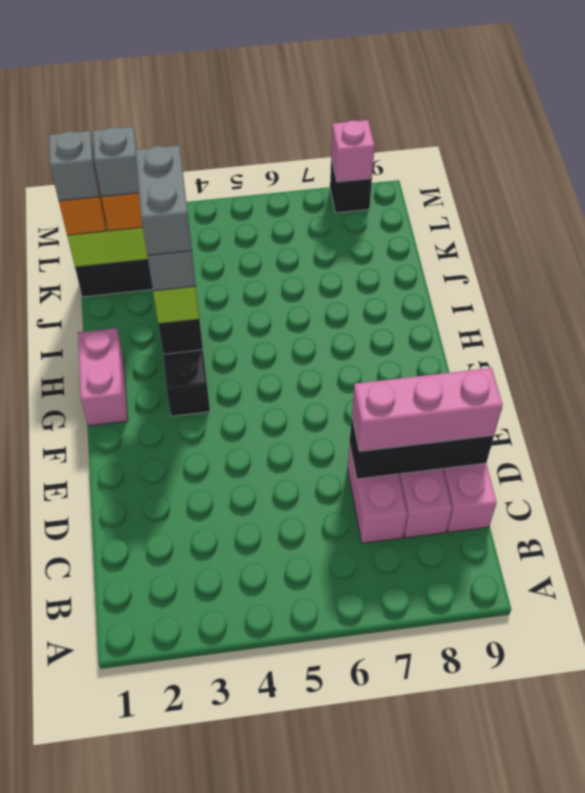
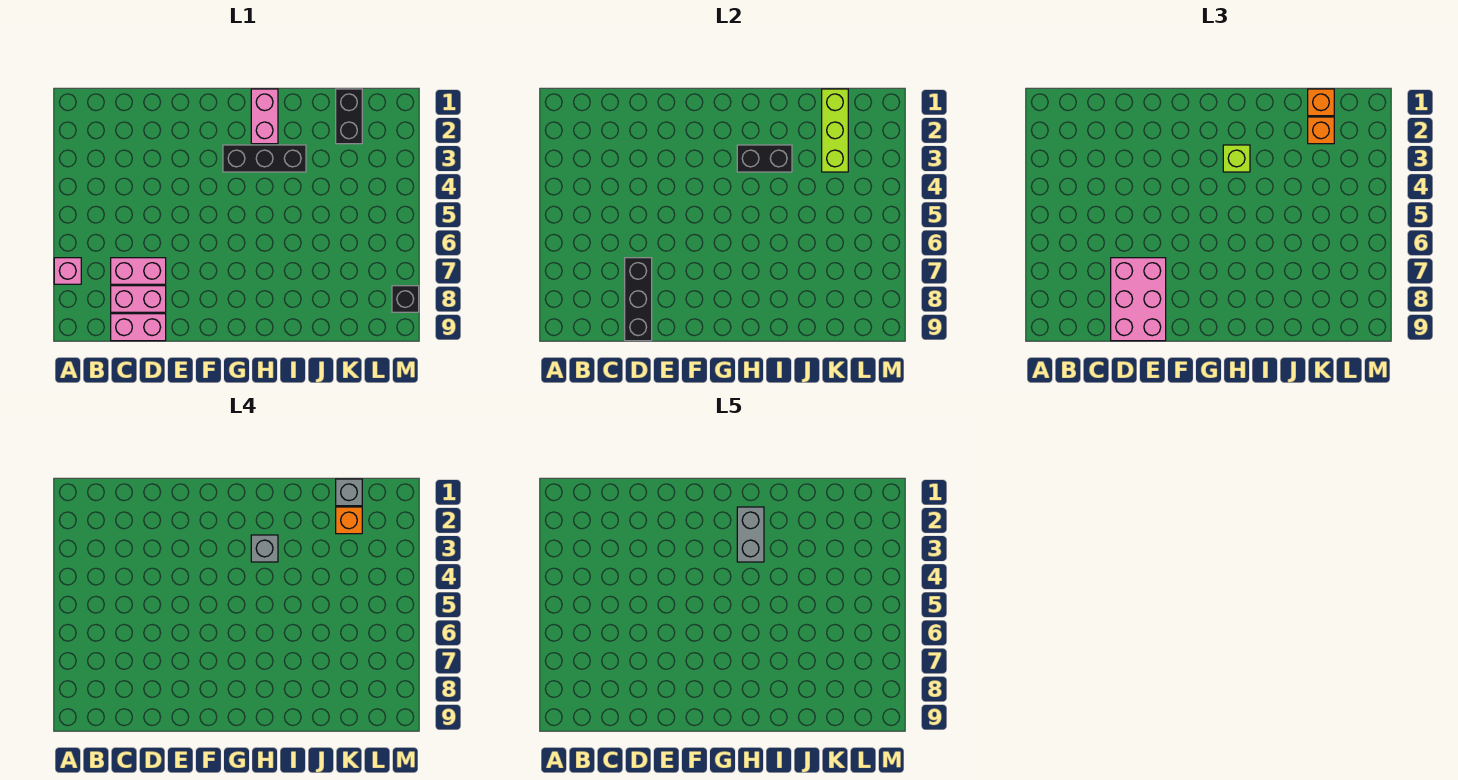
pink brick D7:D9 level 3 -> pink brick D7:E9 level 3
pink brick G1:H1 level 1 -> pink brick H1:H2 level 1
grey brick H3:I3 level 5 -> grey brick H2:H3 level 5
grey brick K2 level 4 -> orange brick K2 level 4
pink brick M8 level 2 -> pink brick A7 level 1

